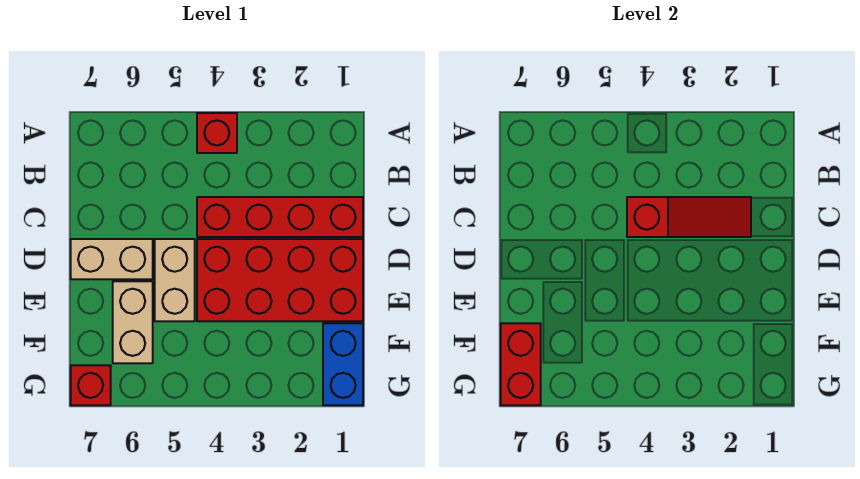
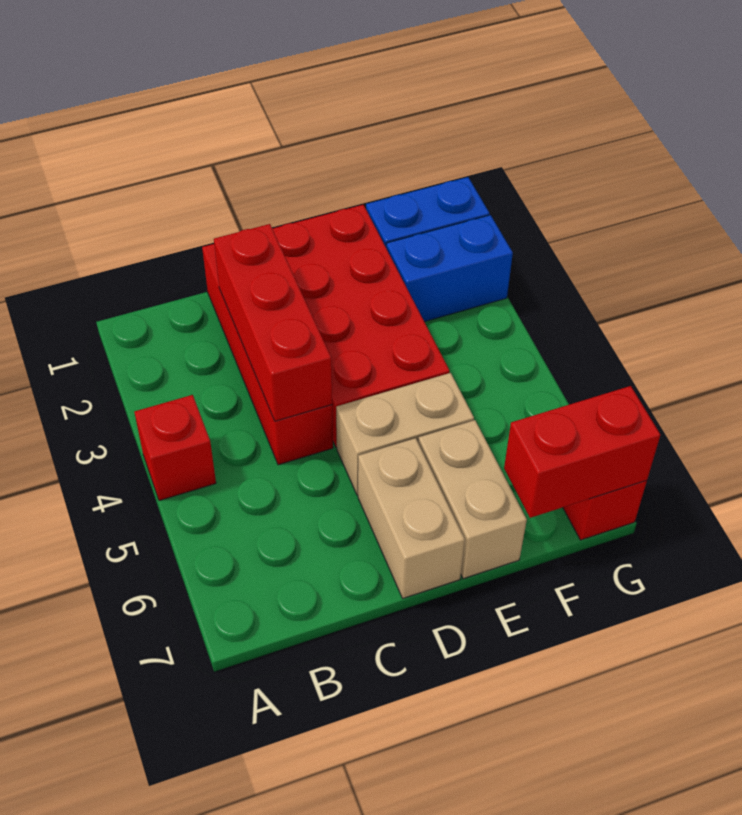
red slope C2:C4 level 2 top 4 -> red brick C2:C4 level 2
tan brick E6:F6 level 1 -> tan brick E6:E7 level 1
none -> blue brick F2:G2 level 1

